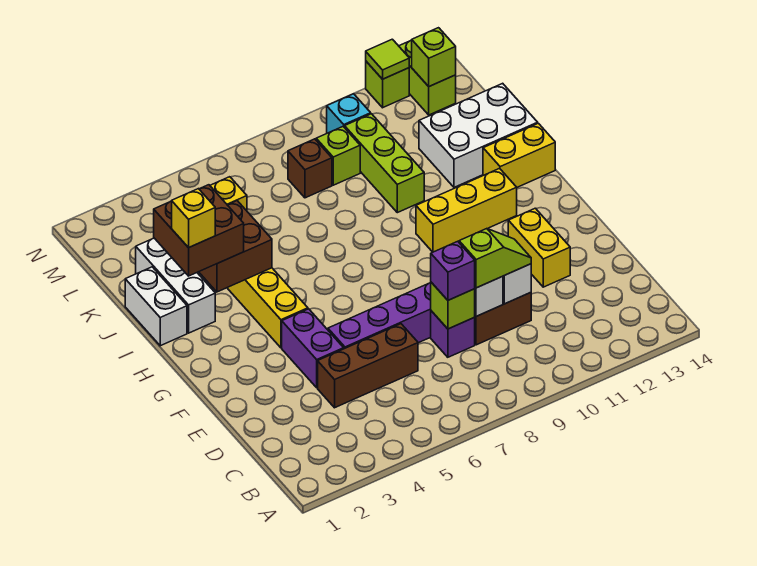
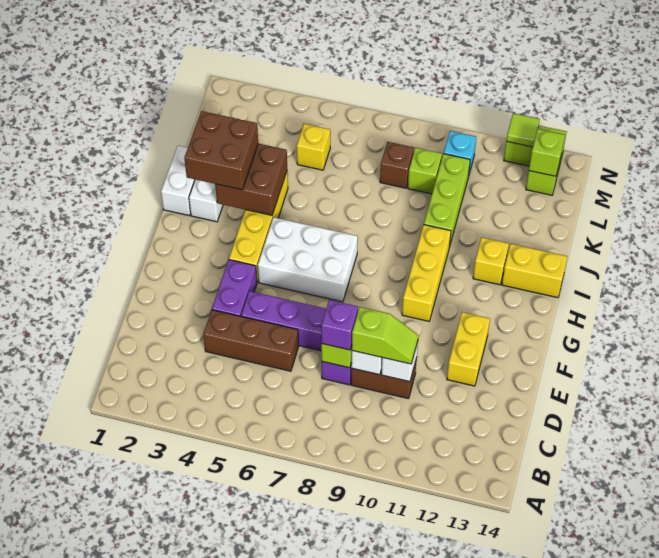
yellow brick H10:H12 level 1 -> yellow brick G10:I10 level 1
yellow brick I2 level 4 -> yellow brick I12 level 1
white brick J12:K14 level 1 -> white brick G5:H7 level 1

